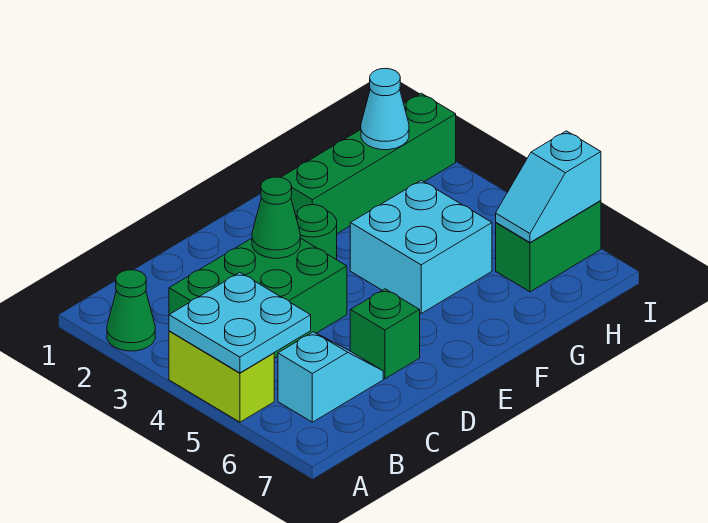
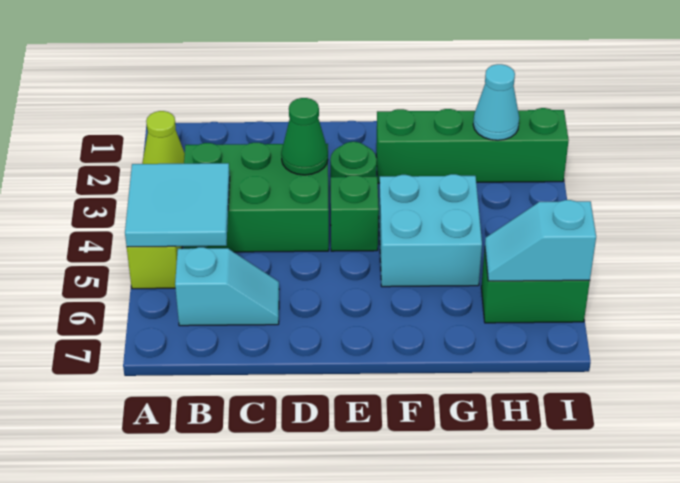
green cone A2 level 1 -> lime cone A2 level 1
cyan plate A4:B5 level 2 -> cyan tile A4:B5 level 2
green brick D6 level 1 -> green brick E4 level 1

